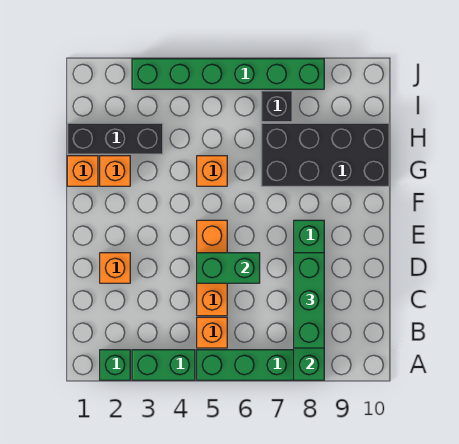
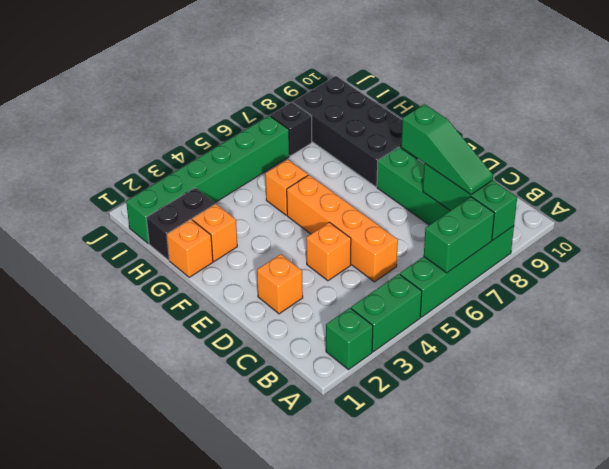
orange brick B5 level 1 -> orange brick D4 level 1
green brick B8:D8 level 3 -> green slope B8:D8 level 3 top D
orange brick C5:E5 level 1 -> orange brick C5:F5 level 1
green brick D5:D6 level 2 -> green brick A6:A7 level 2
black brick G7:H10 level 1 -> black brick F8:I9 level 1
black brick H1:H3 level 1 -> black brick H1:H2 level 1
green brick J3:J8 level 1 -> green brick I1:I6 level 1

